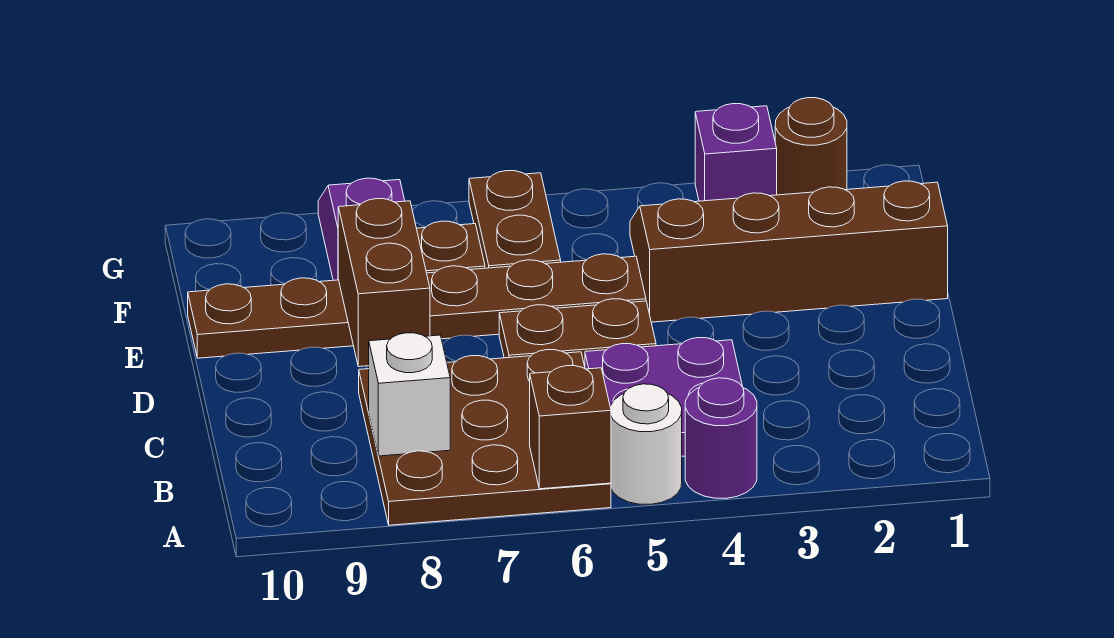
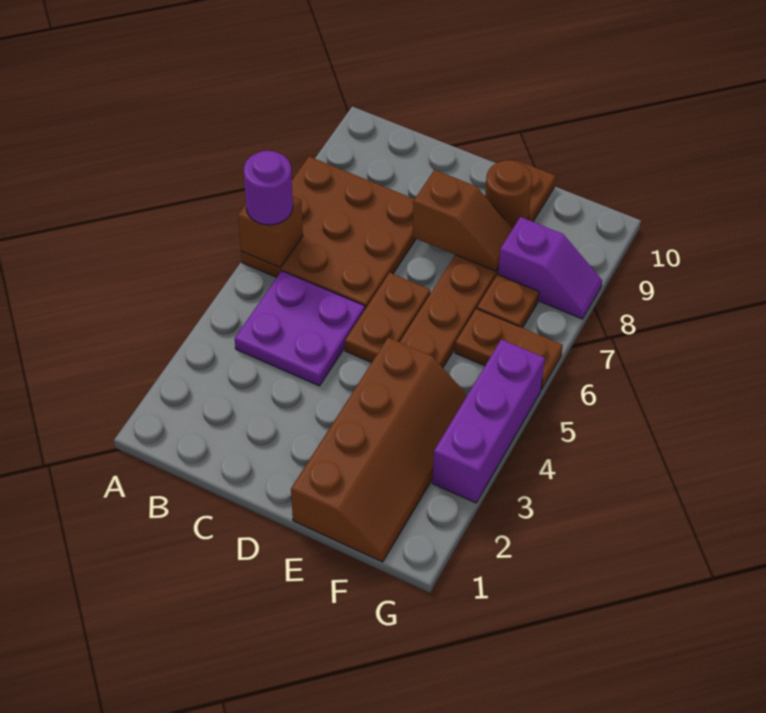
purple round brick A4 level 1 -> purple round brick A6 level 3
white round brick A5 level 1 -> none
white brick B8 level 2 -> none
brown brick D8:E8 level 2 -> brown slope D8:E8 level 2 top D
brown round brick G2 level 1 -> brown round brick E9 level 2
purple brick G3 level 1 -> purple brick G3:G5 level 1

